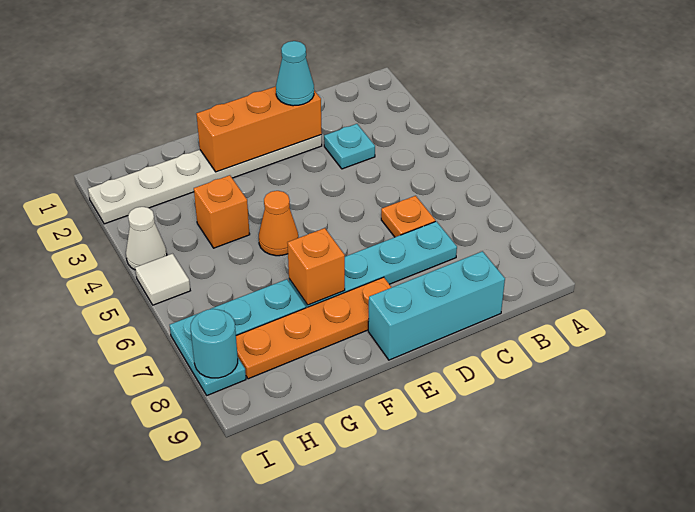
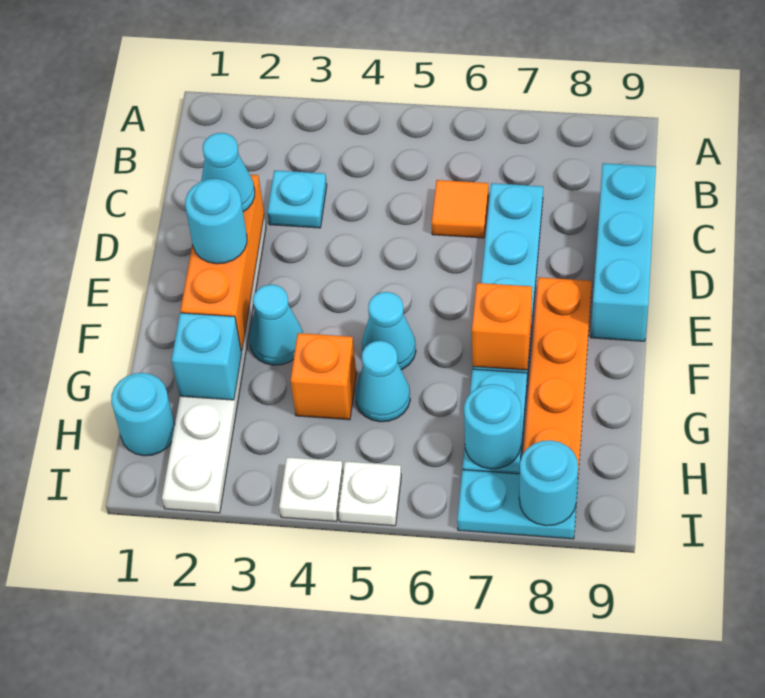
orange plate C6 level 1 -> orange tile C6 level 1
none -> cyan round brick E2 level 3
none -> cyan cone F3 level 1
orange cone F5 level 1 -> cyan cone F5 level 1
none -> cyan brick G2 level 2
none -> cyan cone G5 level 1
none -> cyan round brick H1 level 1
none -> cyan round brick H7 level 2
white cone I4 level 1 -> white plate I4 level 1
white tile I5 level 1 -> white plate I5 level 1

